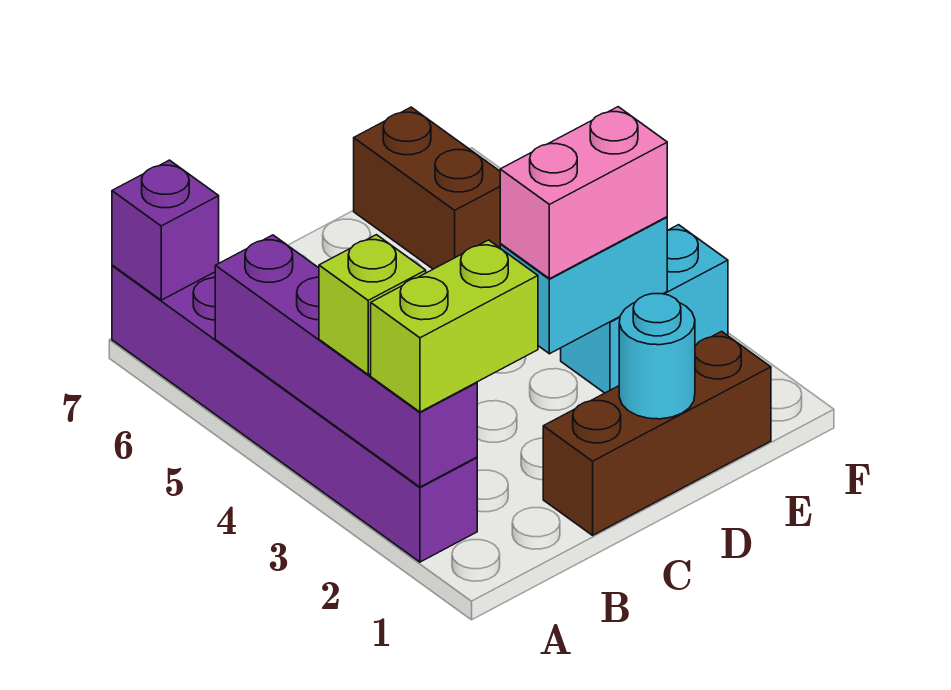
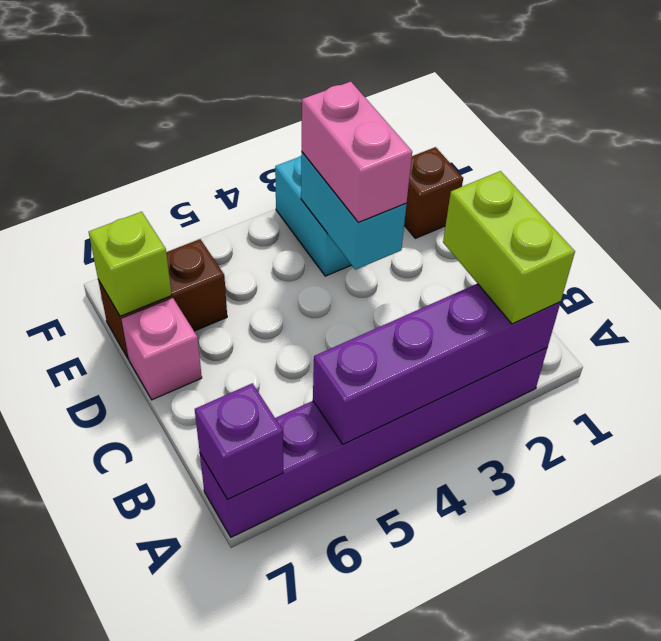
lime brick A3 level 3 -> lime brick E7 level 2
brown brick C1:E1 level 1 -> brown brick E1 level 1
cyan round brick D1 level 2 -> none
none -> pink brick D7 level 1

